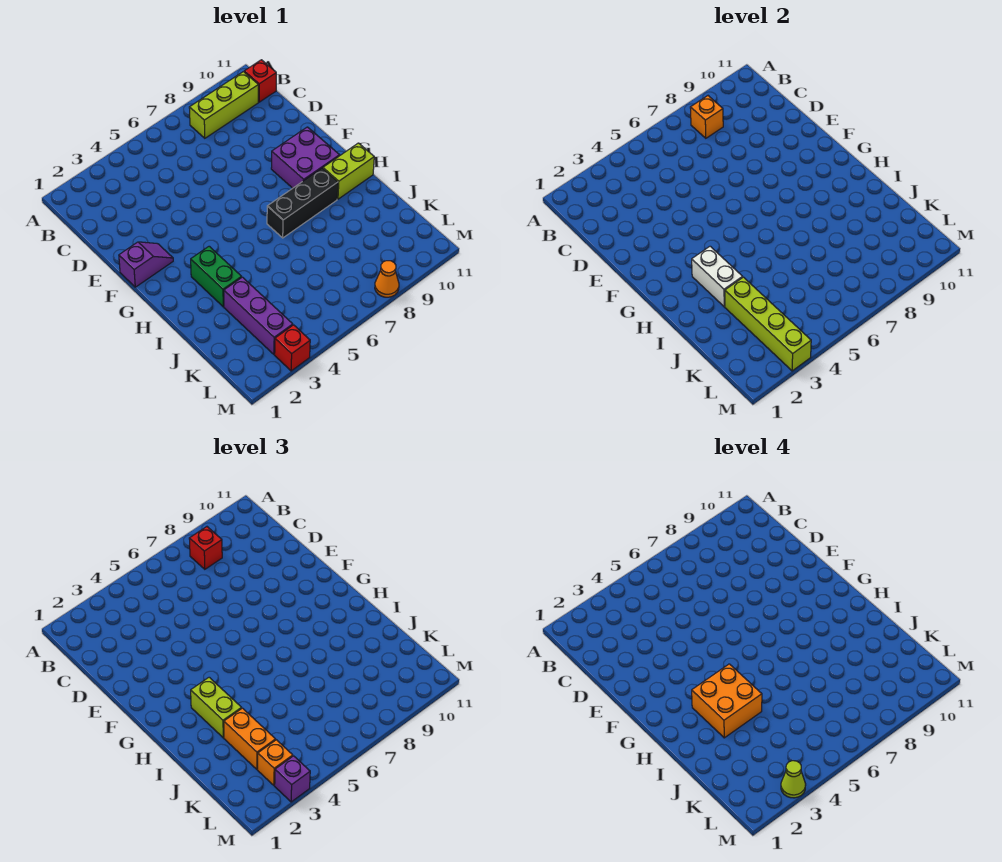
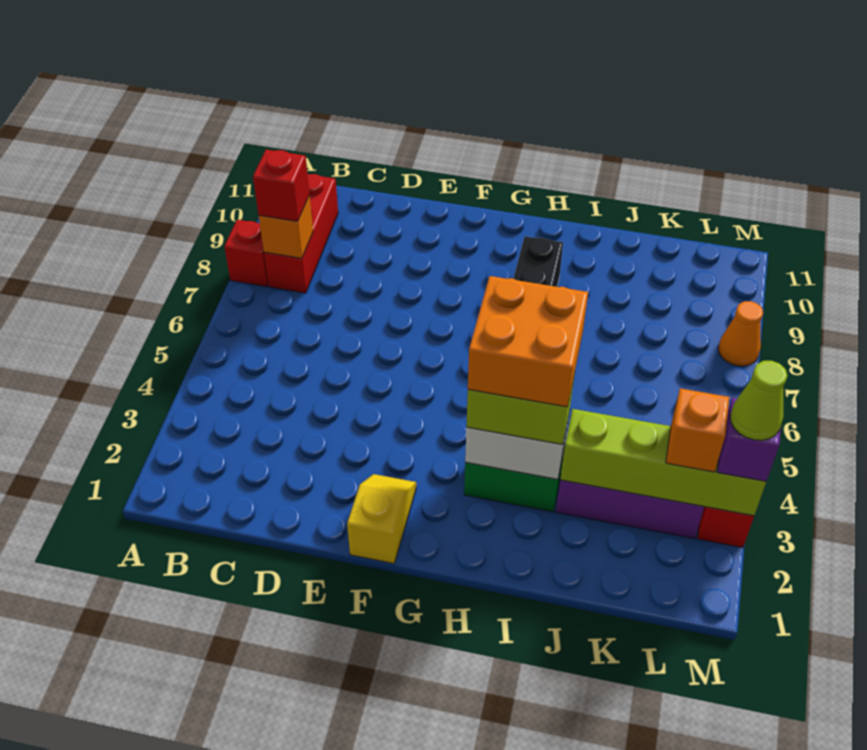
lime brick B8:B10 level 1 -> red brick B8:B10 level 1
red brick B11 level 1 -> red brick A8 level 1
purple slope F1:F2 level 1 top 1 -> yellow slope F1:F2 level 1 top 1
purple brick F9:G10 level 1 -> none
lime brick H10:H11 level 1 -> none
orange brick J3:K3 level 3 -> none

